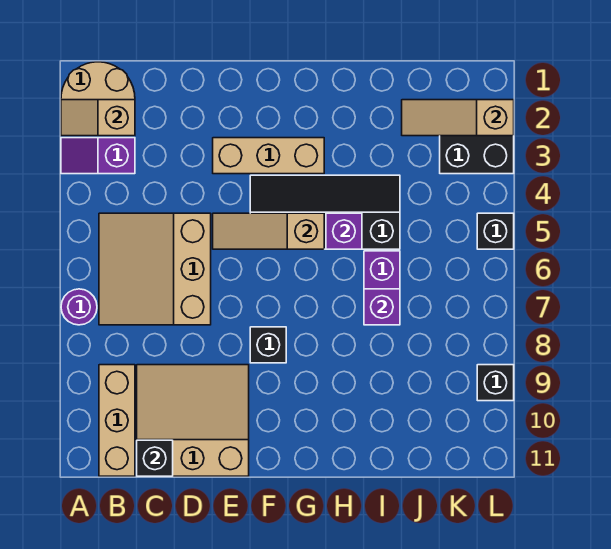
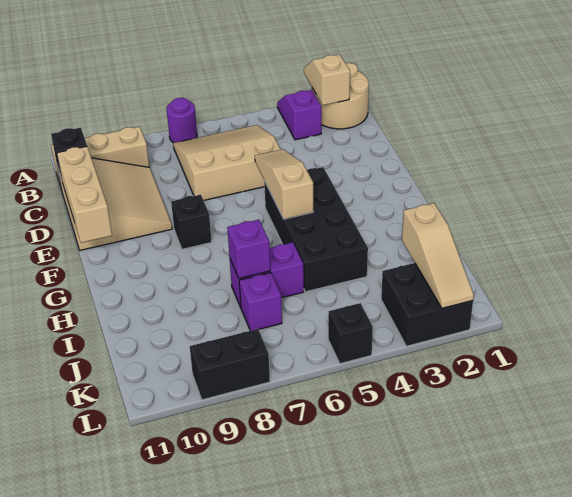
tan brick E3:G3 level 1 -> tan brick D11:F11 level 2
black slope F4:I5 level 1 top 5 -> black brick F4:I5 level 1
purple brick H5 level 2 -> purple brick J7 level 1
tan slope J2:L2 level 2 top L -> tan slope J2:L2 level 2 top J
black brick L9 level 1 -> black brick L8:L9 level 1

